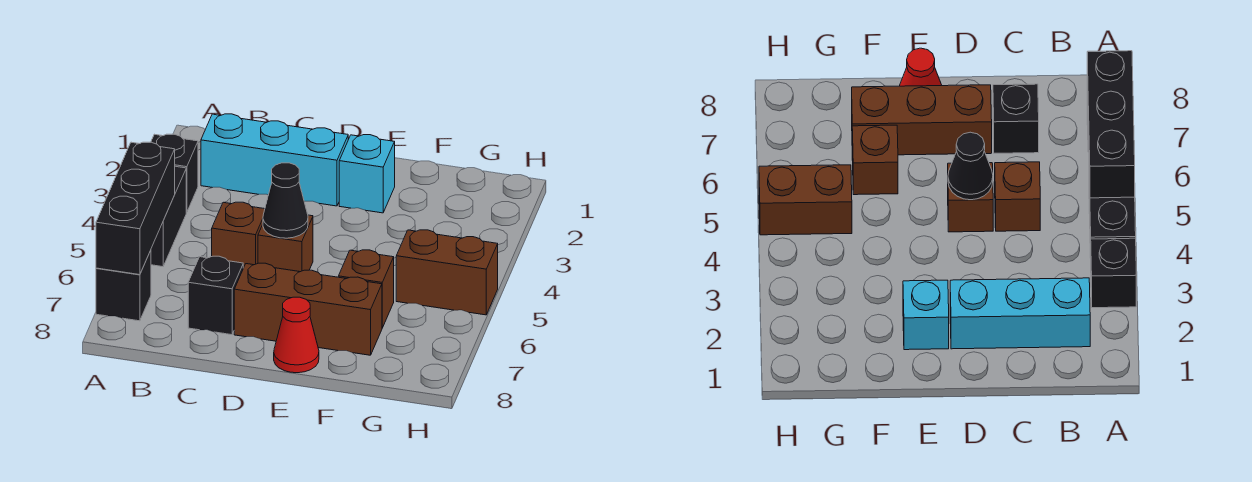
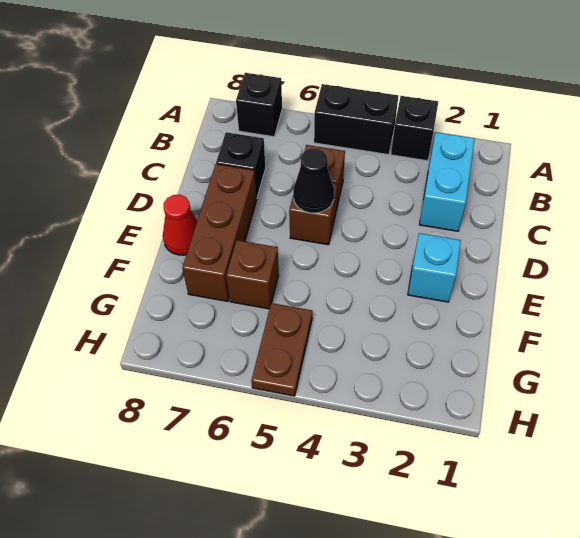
black brick A5:A7 level 2 -> none
cyan brick B2:D2 level 1 -> cyan brick B2:C2 level 1
brown brick G5:H5 level 1 -> brown plate G5:H5 level 1

